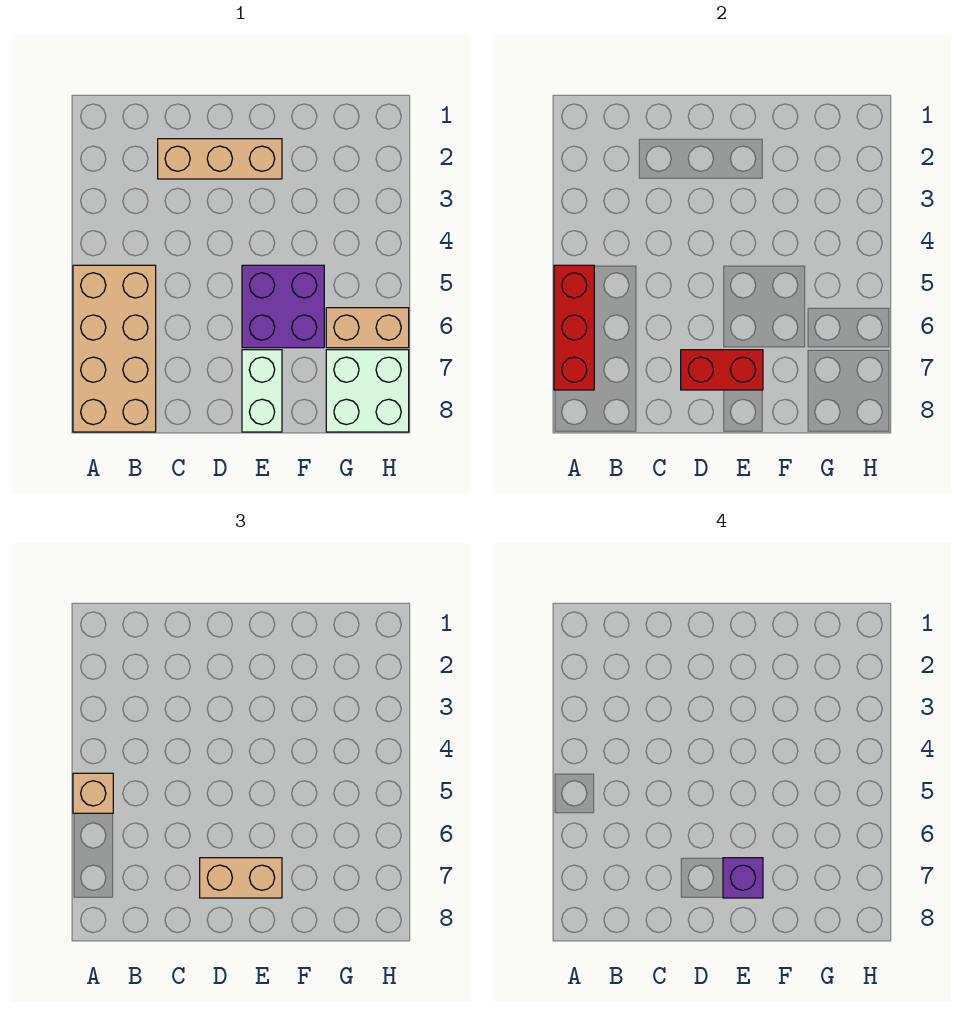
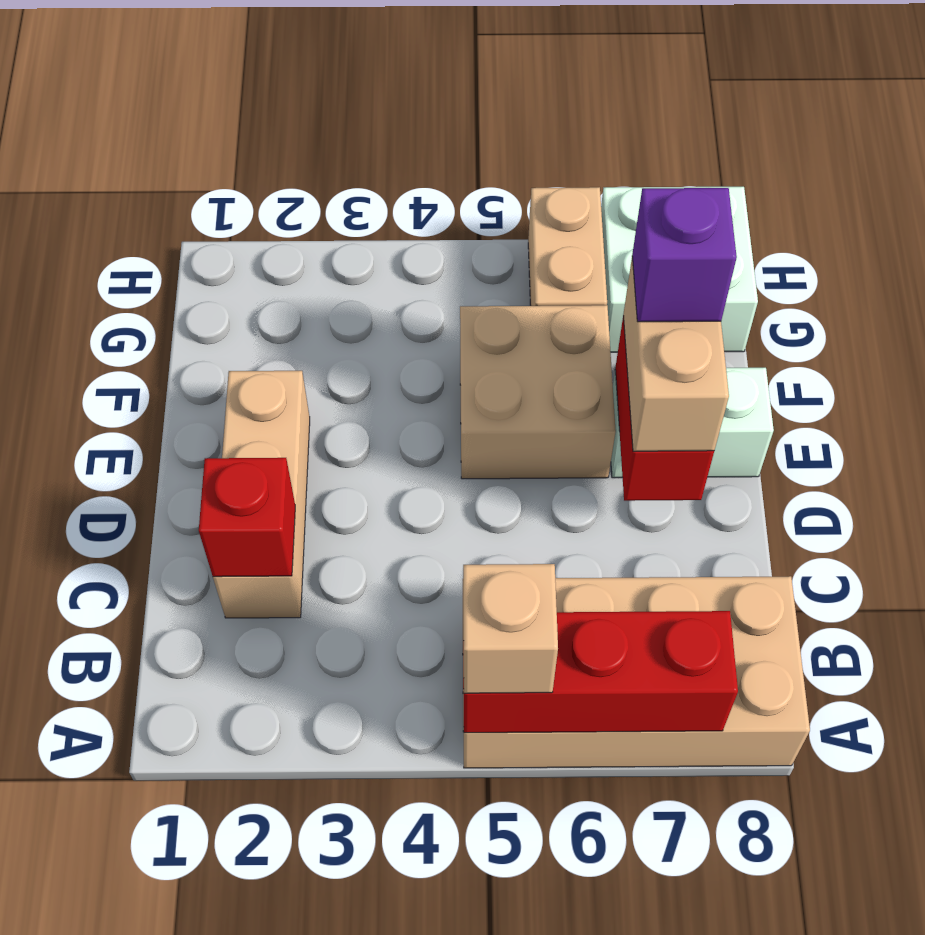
none -> red brick C2 level 2
purple brick E5:F6 level 1 -> tan brick E5:F6 level 1

